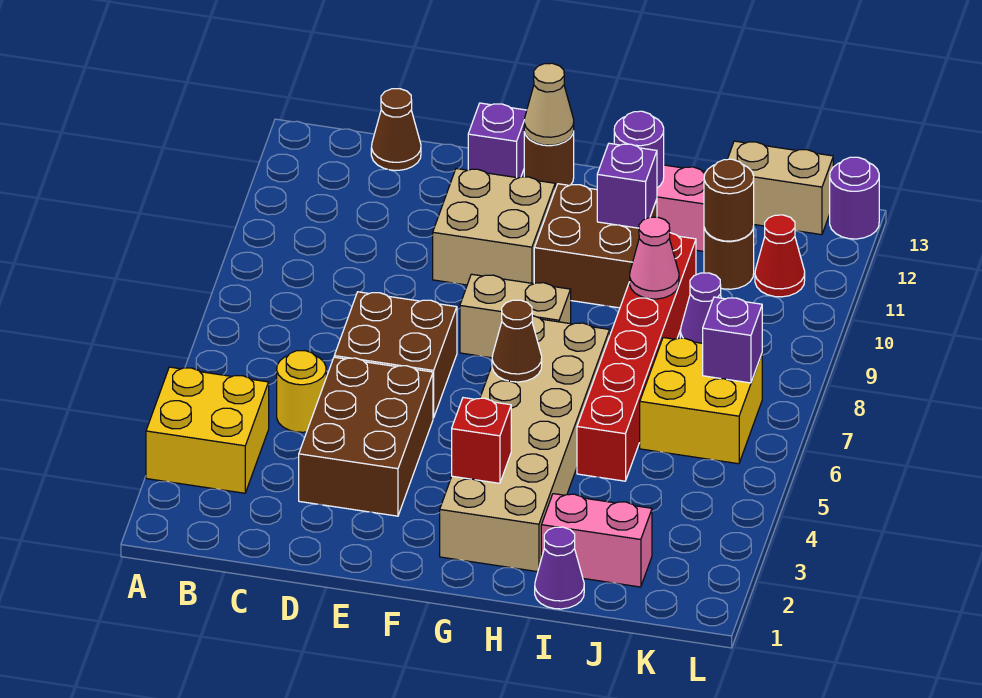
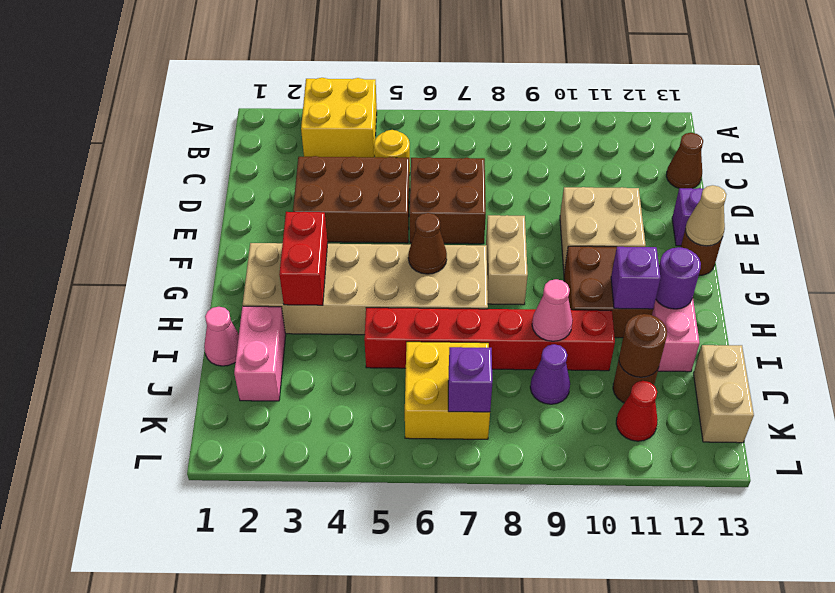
red brick G3 level 2 -> red brick G3:H3 level 2
purple cone I1 level 1 -> pink cone I1 level 1
purple round brick L13 level 1 -> none

